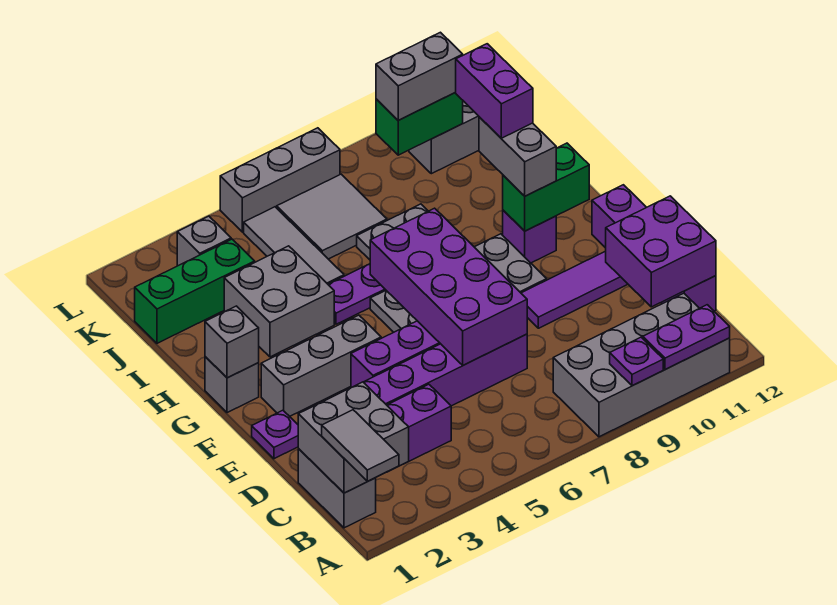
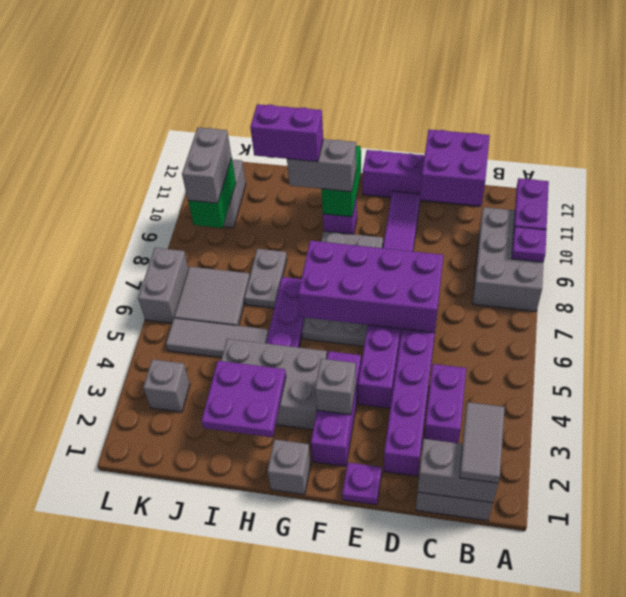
grey tile A1:B1 level 3 -> grey tile B1:B2 level 3
grey brick A8:B11 level 1 -> grey brick A8:B10 level 1
grey brick B1:C2 level 2 -> grey brick B1:C1 level 2
grey brick F2:F4 level 1 -> purple brick F2:F4 level 1
grey brick G1 level 2 -> grey brick F3 level 2
none -> purple plate H2:I3 level 2
grey brick H3:I4 level 1 -> grey brick G3:I4 level 1
green brick J1:J3 level 1 -> none
grey brick L5:L7 level 1 -> grey brick L6:L7 level 1

